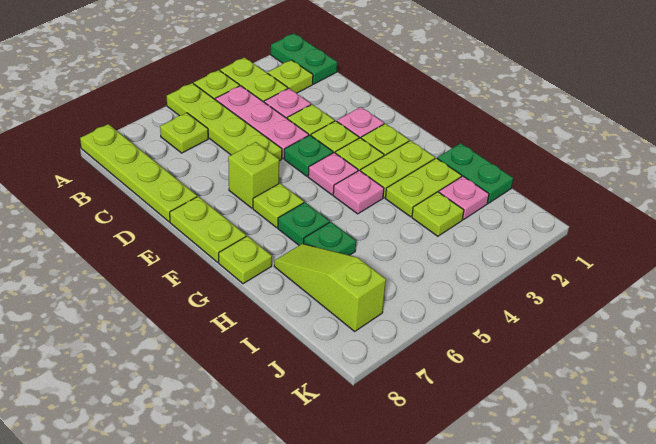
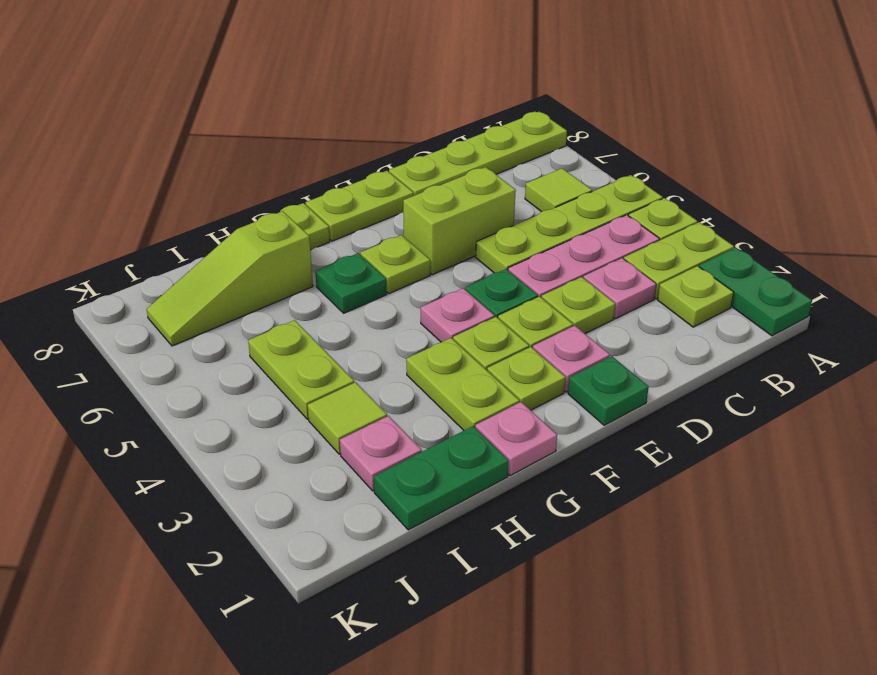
green plate A1:B1 level 1 -> green plate A1:A2 level 1
lime plate B6 level 1 -> lime tile B6 level 1
lime brick E6 level 1 -> lime brick D6:E6 level 1
pink plate G4 level 1 -> pink plate G1 level 1
lime plate H2:H3 level 1 -> lime plate I4:I5 level 1
green plate H6 level 1 -> green plate E1 level 1
lime slope H7:J7 level 1 top J -> lime slope H7:J7 level 1 top H
lime plate I3 level 1 -> lime tile I3 level 1

